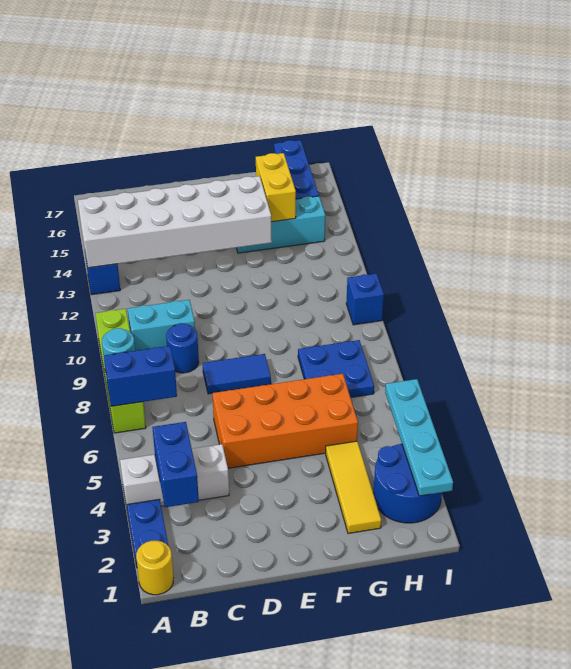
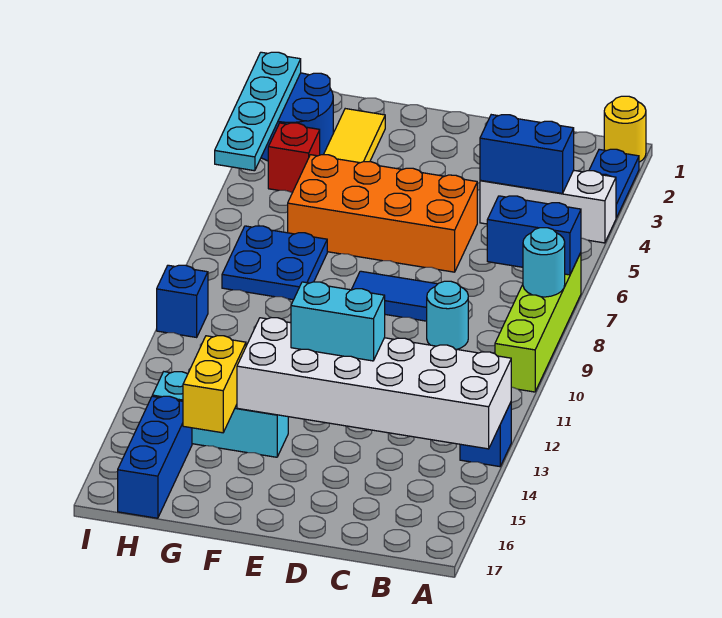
blue brick B3:B4 level 2 -> blue brick B4:C4 level 2
cyan brick B10:C10 level 1 -> cyan brick D13:E13 level 3
blue round brick C9 level 1 -> cyan round brick C9 level 1
none -> red brick H4 level 1

